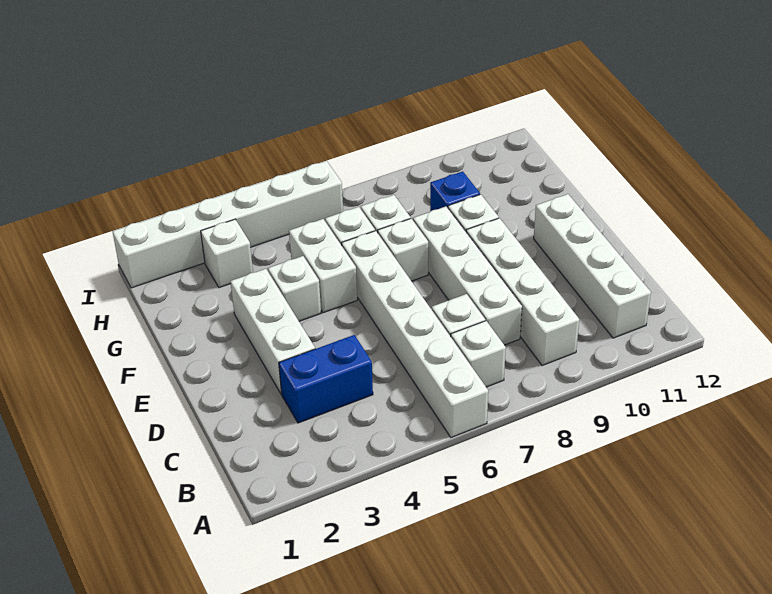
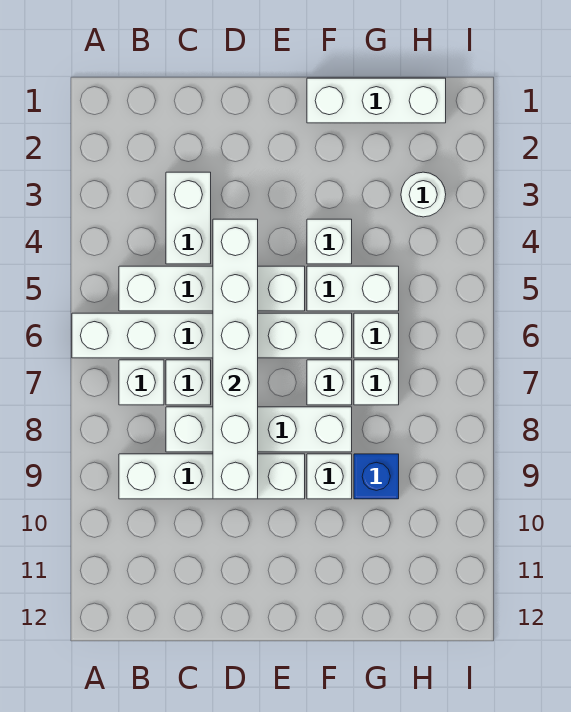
white brick B11:E11 level 1 -> white brick B5:E5 level 1
blue brick C3:C4 level 1 -> white brick C3:C4 level 1
white brick D3:F3 level 1 -> white brick F1:H1 level 1
white brick H3 level 1 -> white round brick H3 level 1
white brick I1:I6 level 1 -> white brick D4:D9 level 2

